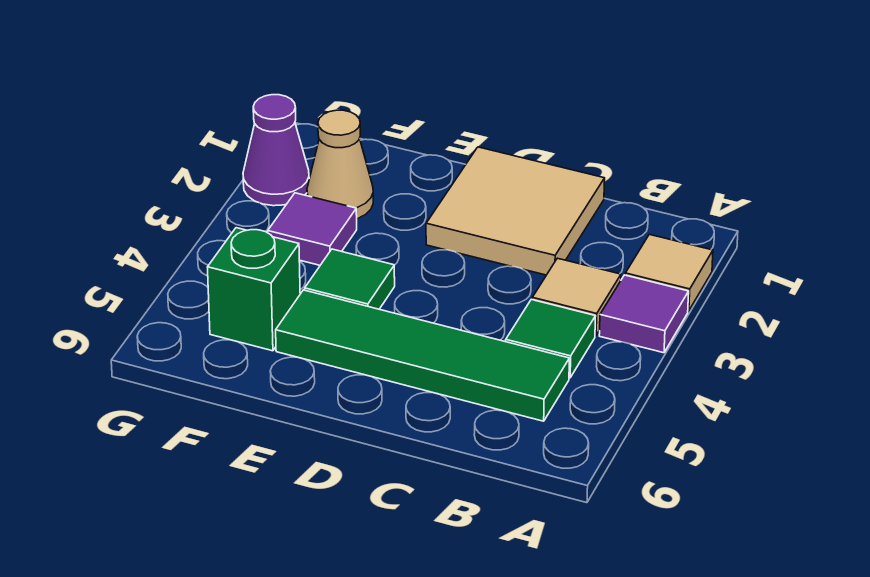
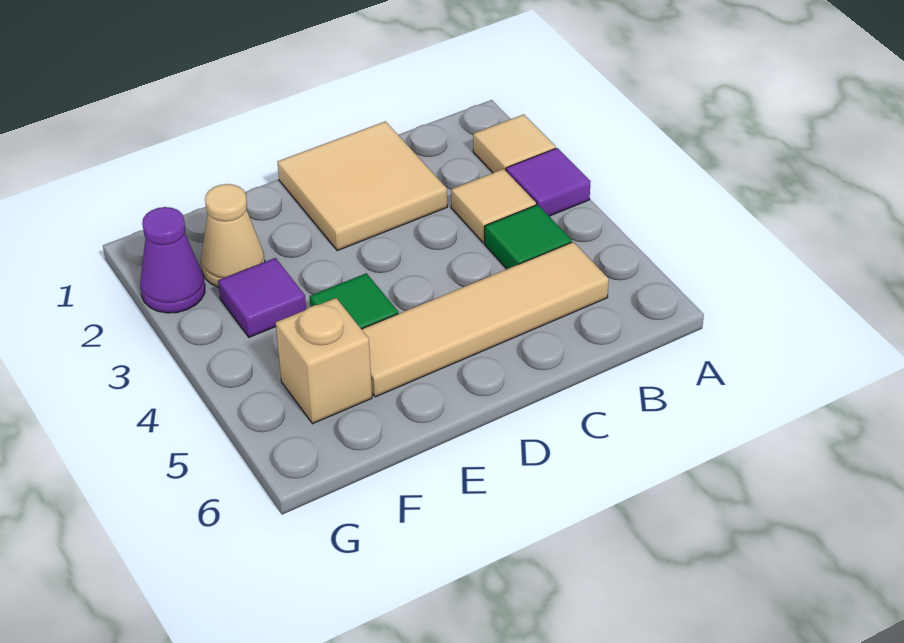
green tile B5:E5 level 1 -> tan tile B5:E5 level 1
green brick F5 level 1 -> tan brick F5 level 1

